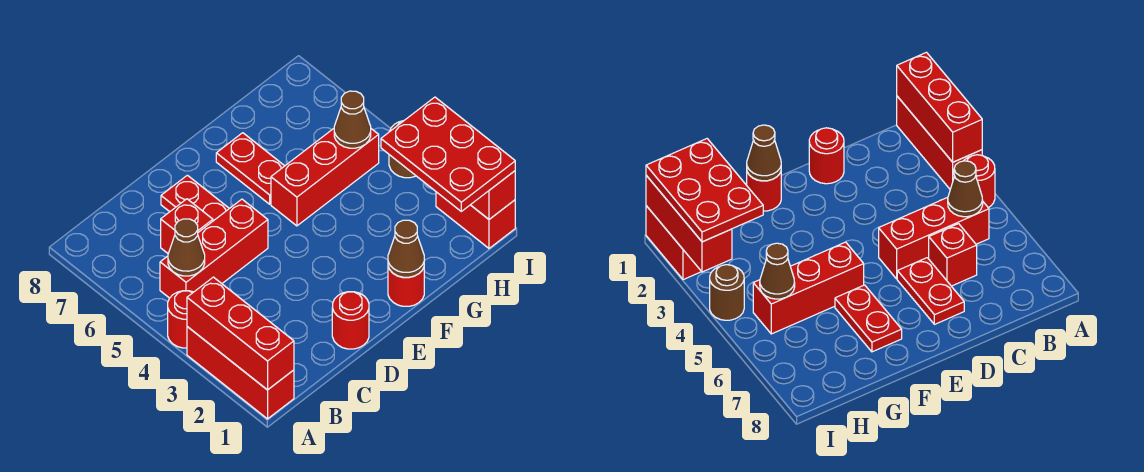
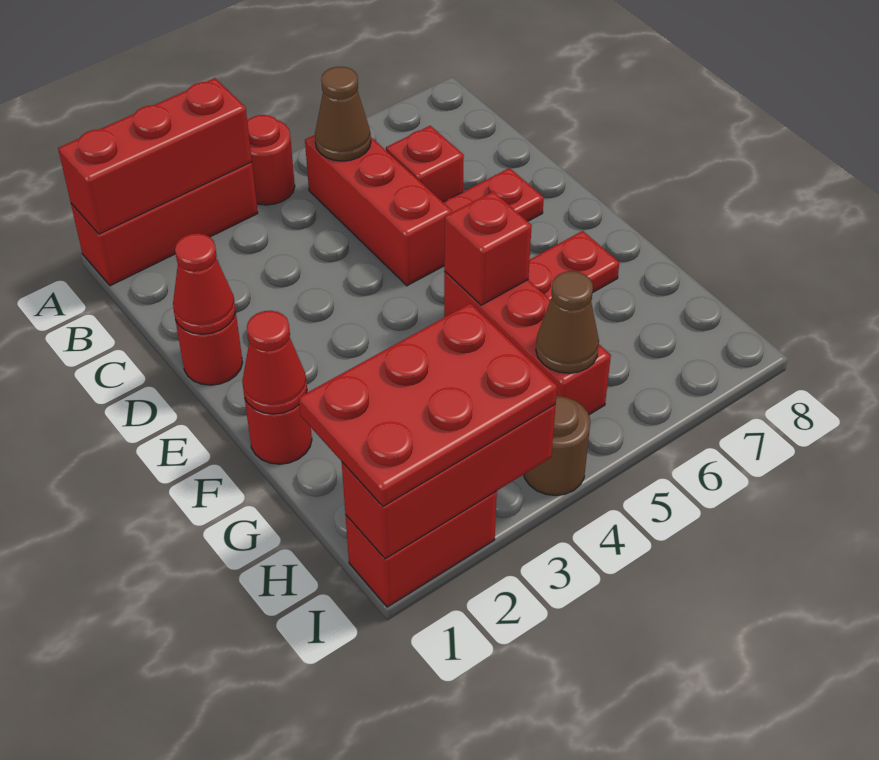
none -> red cone D1 level 2
brown cone F1 level 2 -> red cone F1 level 2
none -> red brick F5 level 2

